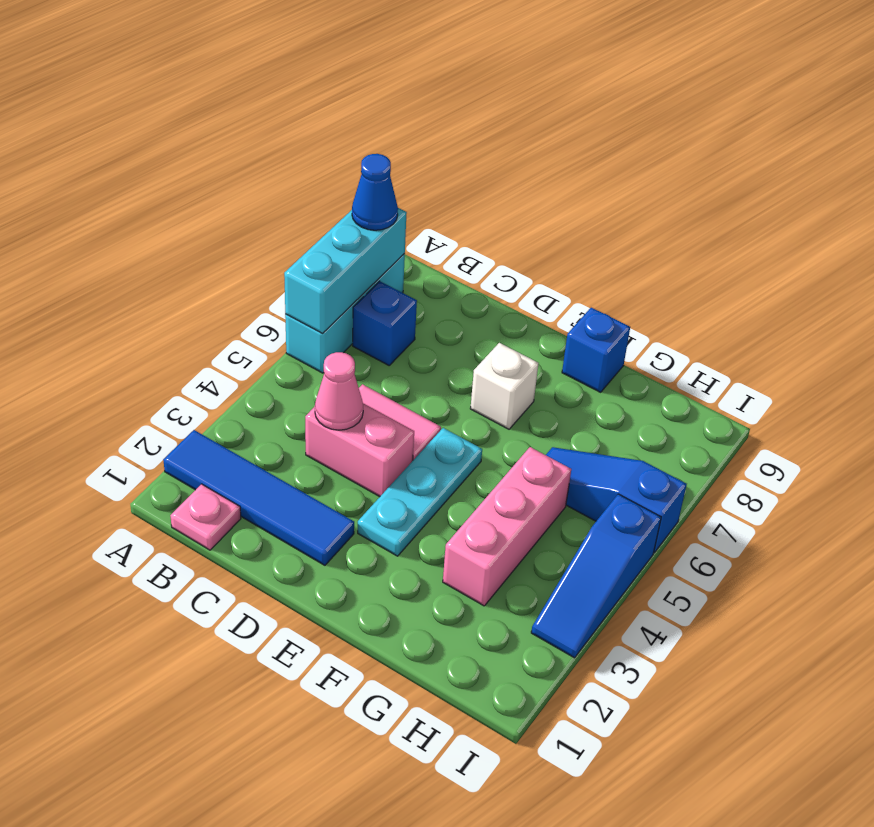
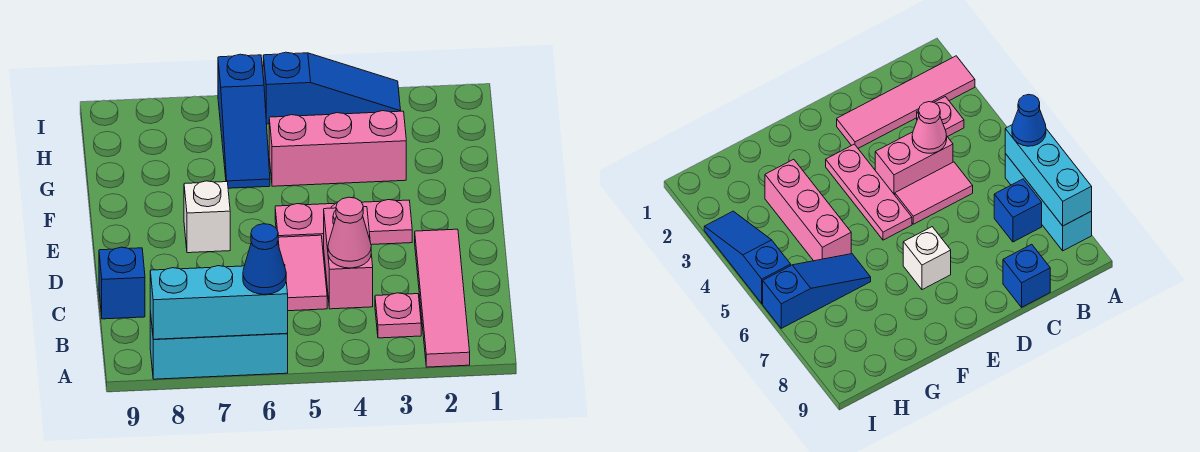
blue tile A2:D2 level 1 -> pink tile A2:D2 level 1
blue cone A8 level 3 -> blue cone A6 level 3
pink plate B1 level 1 -> pink plate B3 level 1
cyan plate E3:E5 level 1 -> pink plate E3:E5 level 1
blue brick F9 level 1 -> blue brick C9 level 1

